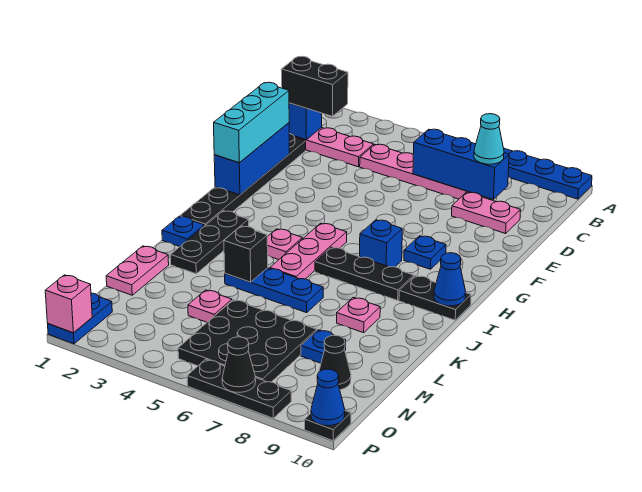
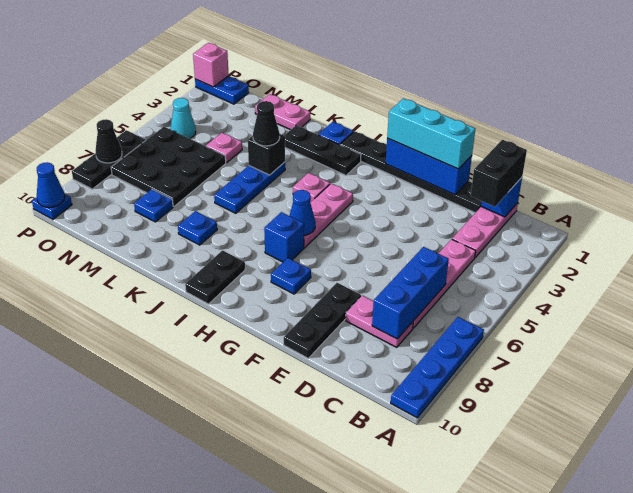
cyan cone C8 level 3 -> cyan cone O4 level 1
pink plate D8:D9 level 1 -> pink plate C8:D8 level 1
pink plate H5:J5 level 1 -> pink plate H4:H6 level 1
black plate I6:I8 level 1 -> black plate E8:E10 level 1
blue cone I10 level 2 -> blue cone H6 level 2
pink plate K8 level 1 -> blue plate K8 level 1
black cone N9 level 1 -> black cone K4 level 3
black plate P10 level 1 -> blue plate P10 level 1

